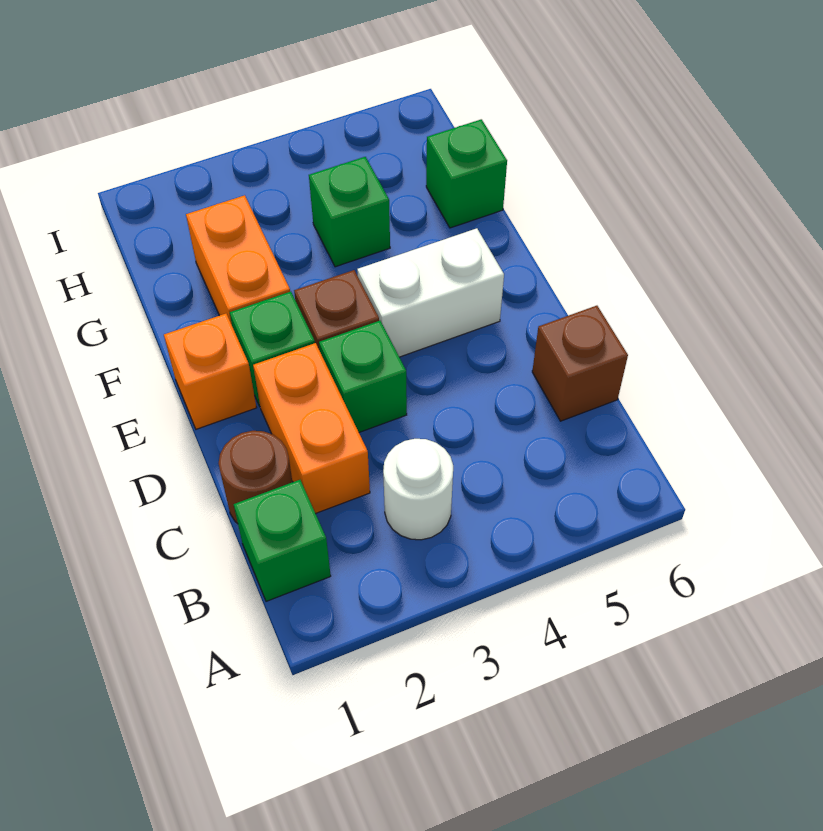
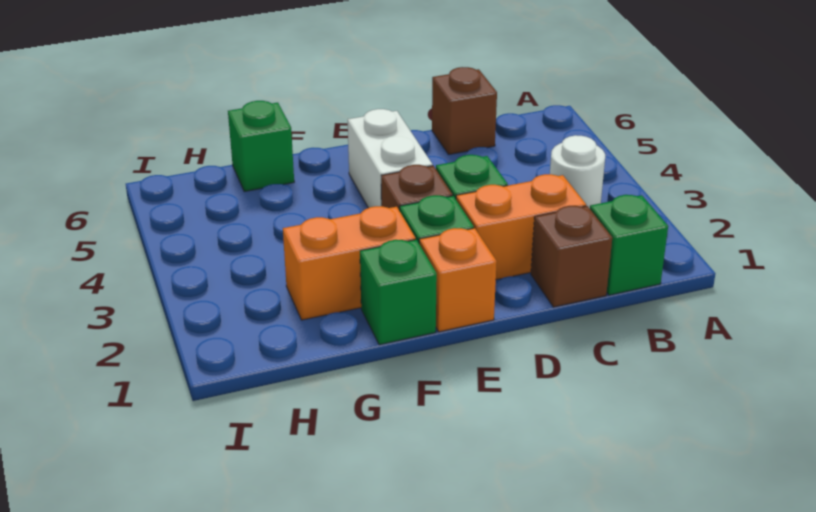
brown round brick C1 level 1 -> brown brick C1 level 1
green brick G4 level 1 -> green brick F1 level 1

